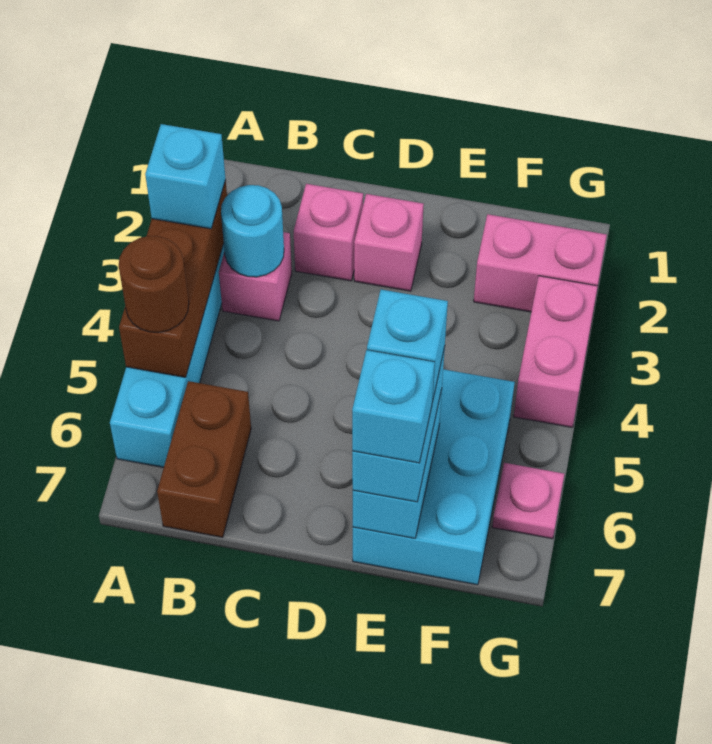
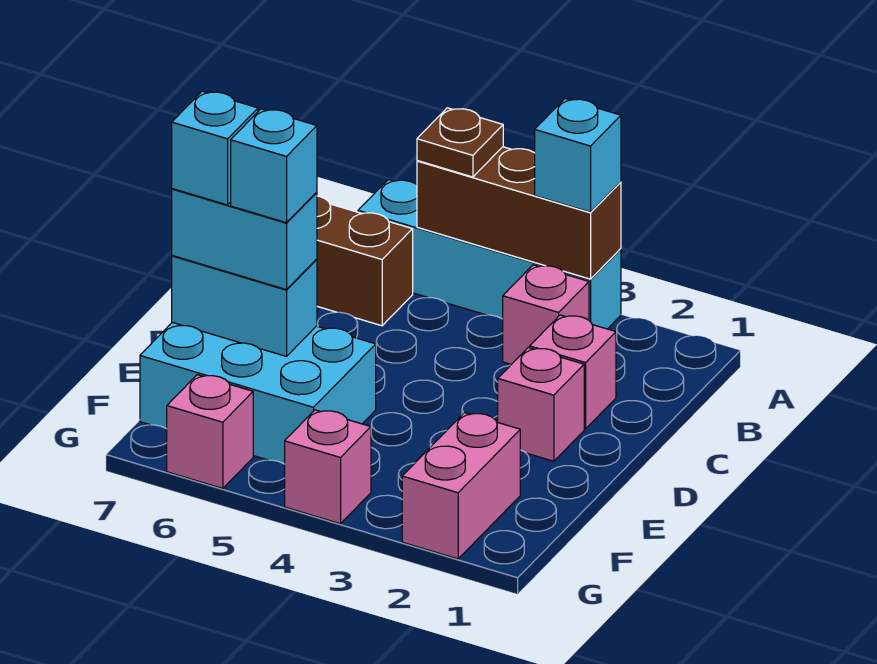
brown round brick A5 level 3 -> brown plate A5 level 3
cyan round brick B3 level 2 -> none
pink brick G3:G4 level 1 -> pink brick G4 level 1
pink plate G6 level 1 -> pink brick G6 level 1

